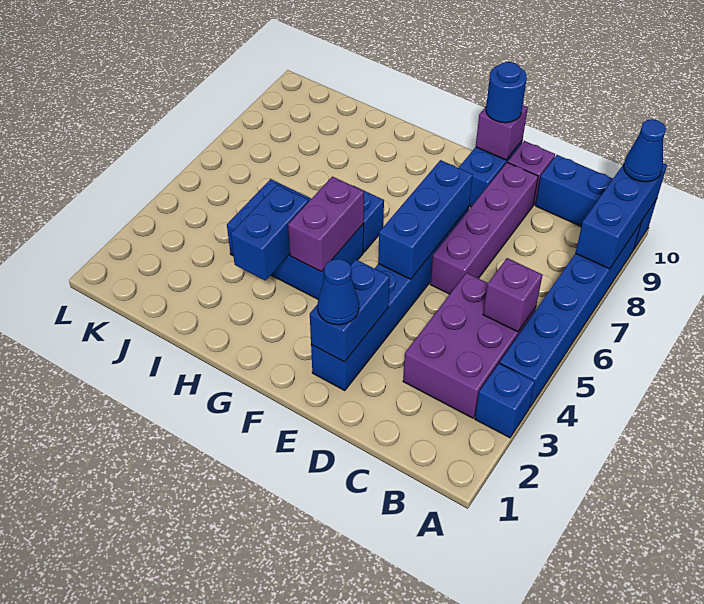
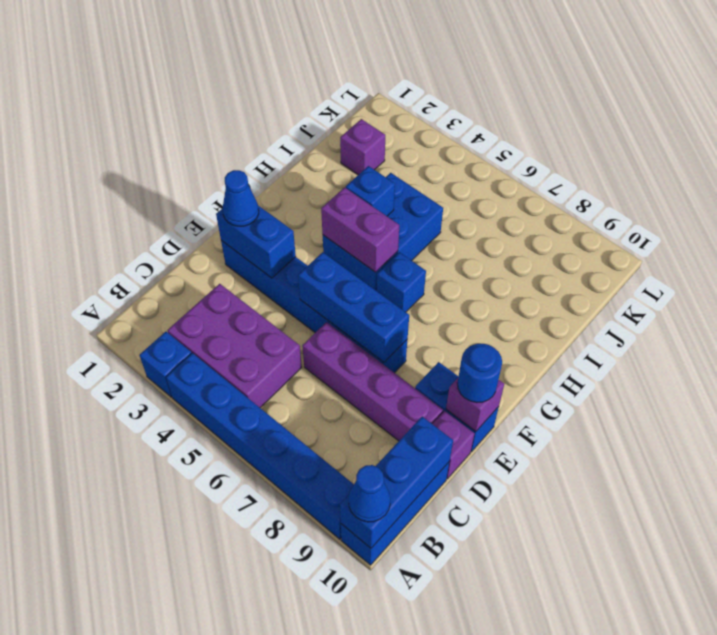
blue brick A8:A10 level 2 -> blue brick A10:C10 level 2
purple brick B5 level 2 -> purple brick J2 level 1
blue brick H3:H4 level 2 -> blue brick H4 level 2

